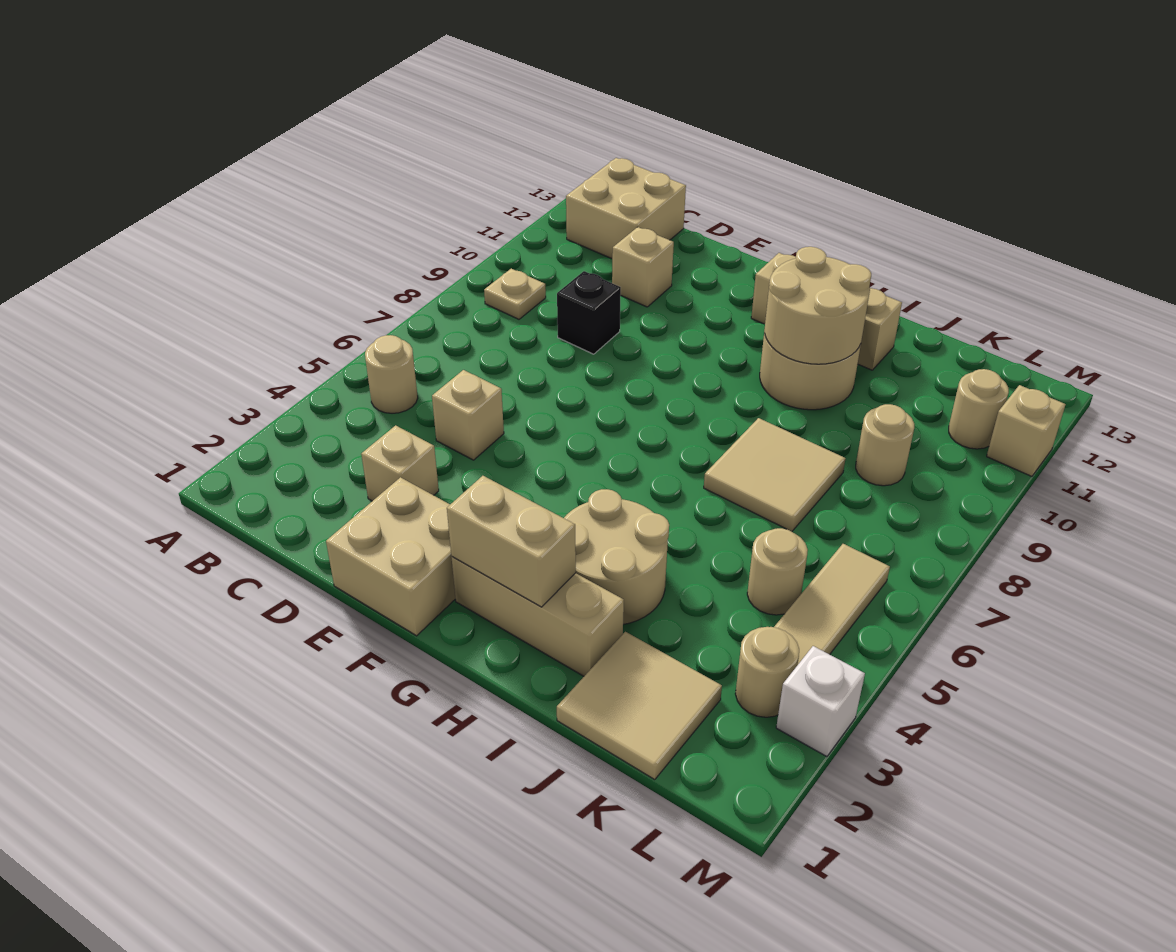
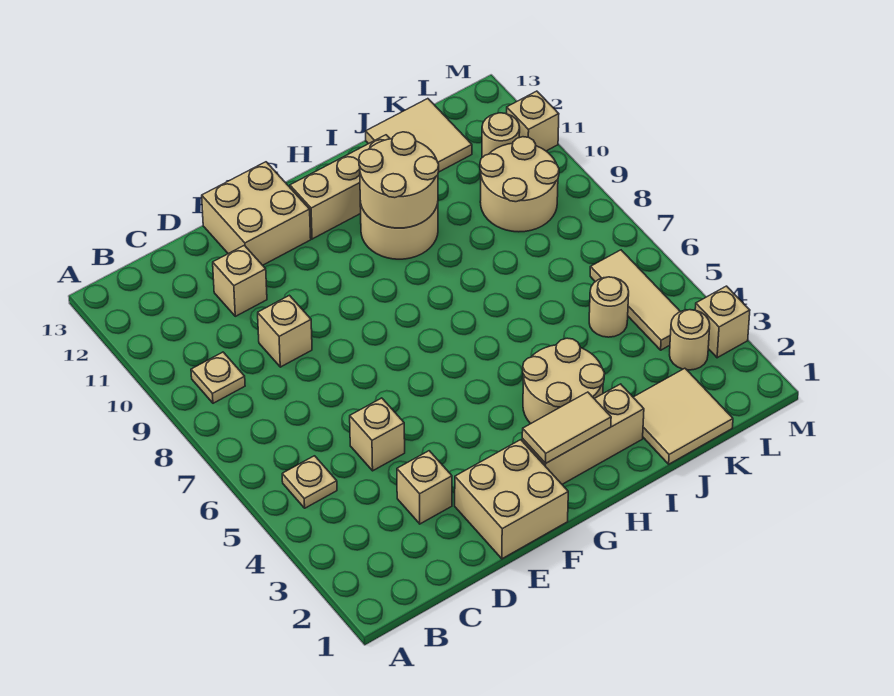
tan round brick B5 level 1 -> tan plate B5 level 1
tan brick B12:C13 level 1 -> tan brick E12:F13 level 1
black brick D9 level 1 -> tan brick D9 level 1
tan brick G2:H2 level 2 -> tan tile G2:H2 level 2
tan tile I7:J8 level 1 -> tan tile J12:K13 level 1
tan round brick K9 level 1 -> tan round brick K9:L10 level 1
white brick M3 level 1 -> tan brick M3 level 1

